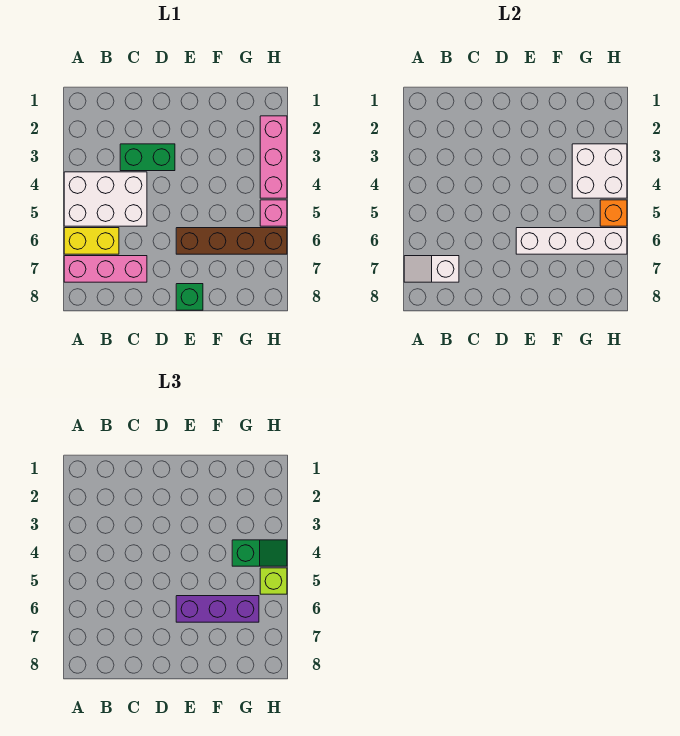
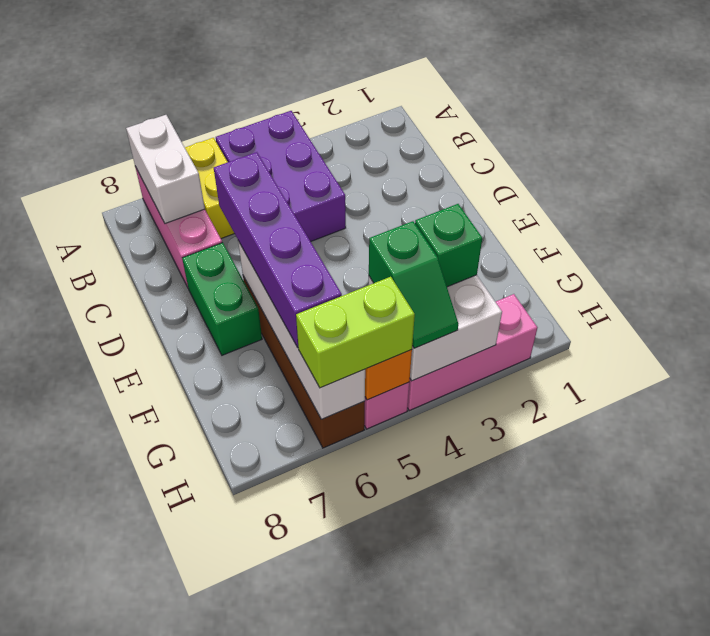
white brick A4:C5 level 1 -> purple brick A4:C5 level 1
white slope A7:B7 level 2 top B -> white brick A7:B7 level 2
green brick C3:D3 level 1 -> green brick D7:E7 level 1
purple brick E6:G6 level 3 -> purple brick D6:G6 level 3
green brick E8 level 1 -> green brick G3 level 3
lime brick H5 level 3 -> lime brick H5:H6 level 3

